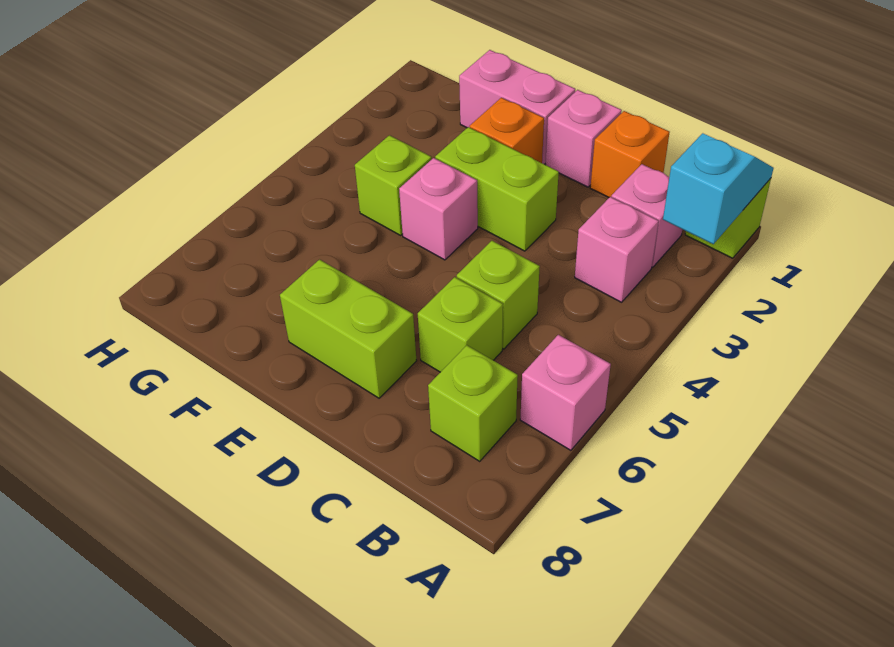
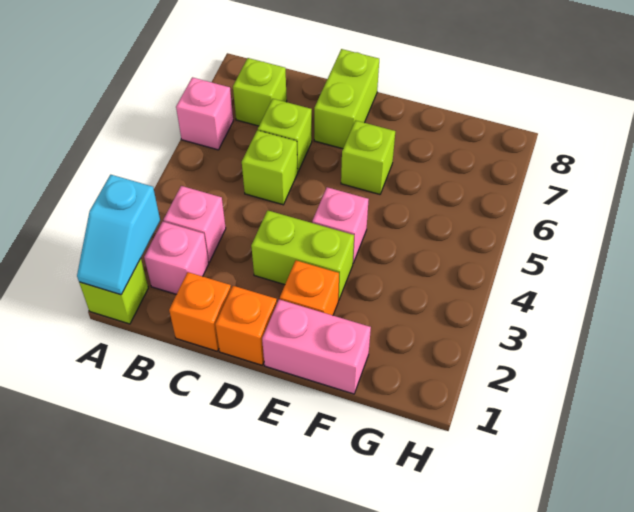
pink brick D1 level 1 -> orange brick D1 level 1
lime brick D7:E7 level 1 -> lime brick D7:D8 level 1
lime brick F4 level 1 -> lime brick E6 level 1

